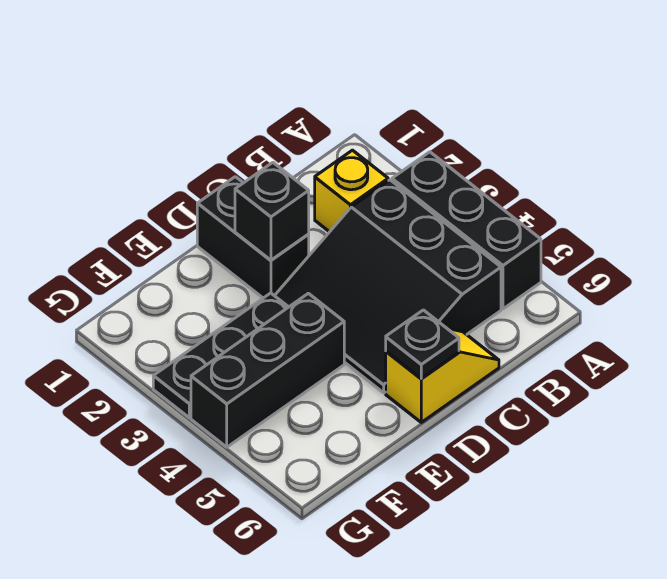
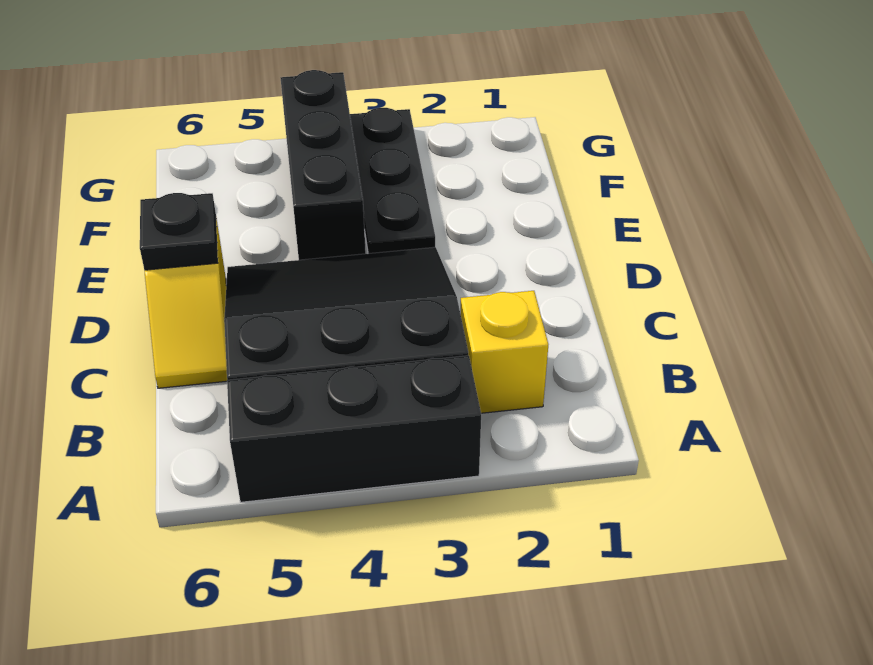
black brick D1:D2 level 1 -> none
black brick D2 level 2 -> none

